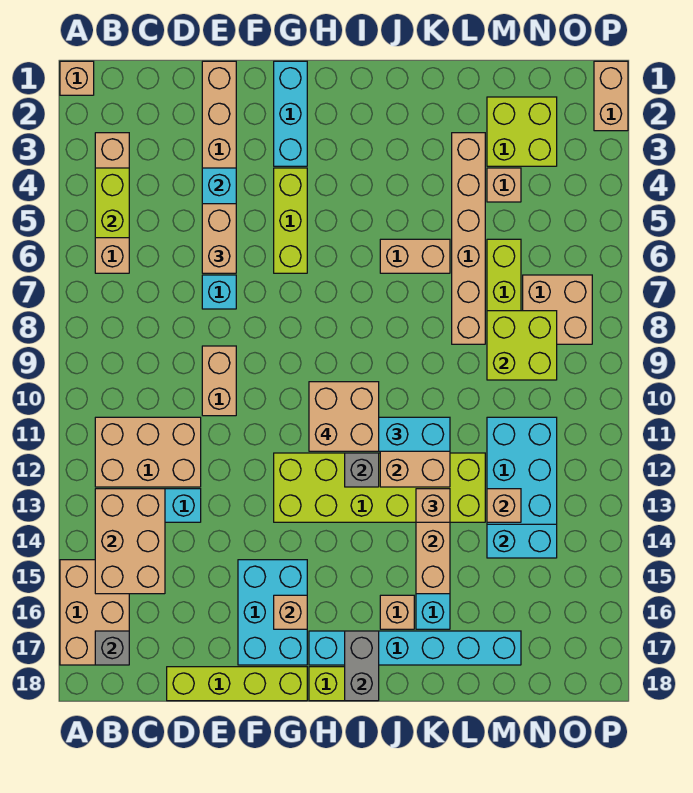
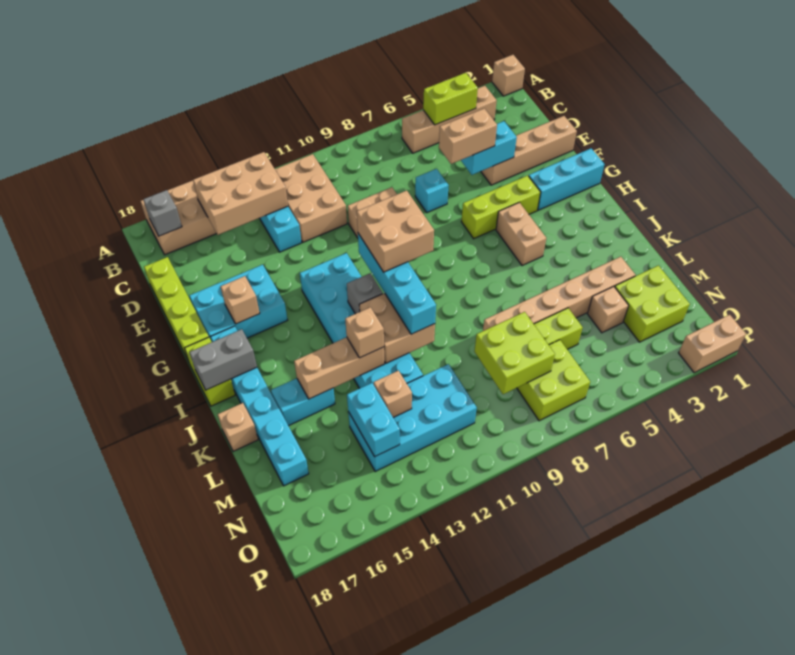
lime brick G12:L13 level 1 -> cyan brick G12:L13 level 1
tan brick J6:K6 level 1 -> tan brick H5:I5 level 1
tan brick J16 level 1 -> tan brick K18 level 1
tan brick N7:O8 level 1 -> lime brick N7:O8 level 1

